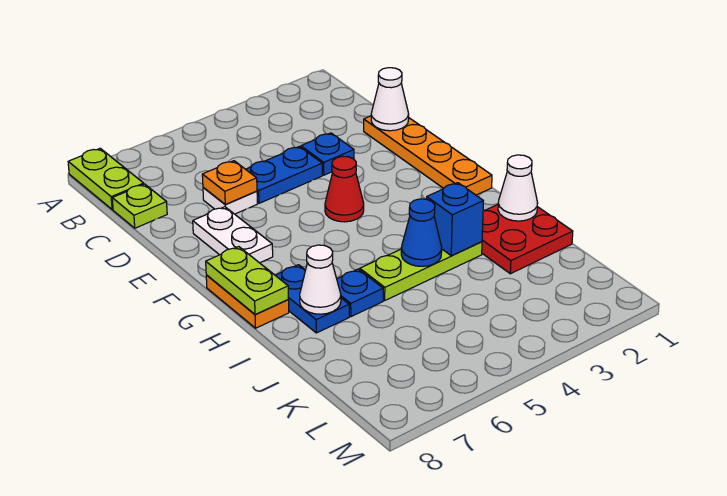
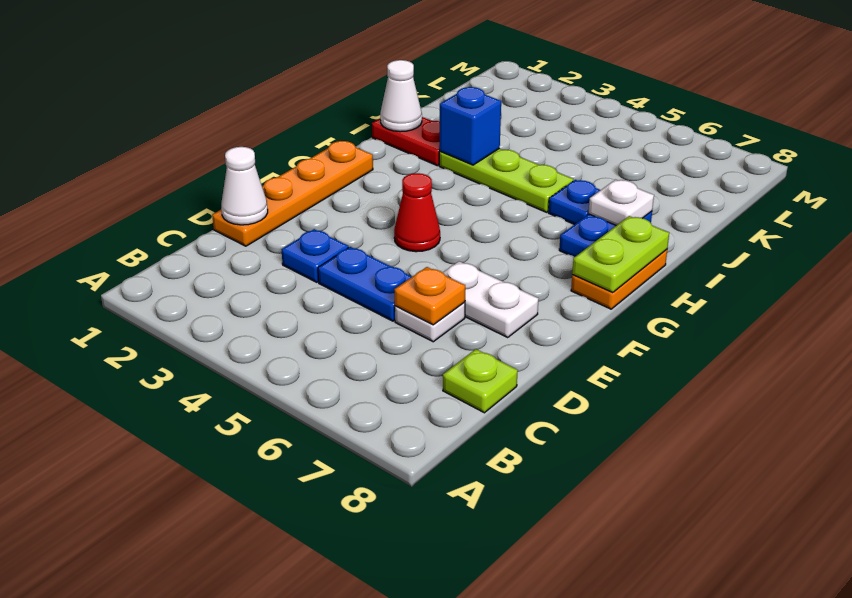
lime plate A8:B8 level 1 -> none
white plate E7:F7 level 1 -> white plate E6:E7 level 1
red plate I1:J2 level 1 -> red plate I1:I2 level 1
blue cone I4 level 2 -> none
white cone I7 level 2 -> white plate I7 level 2

